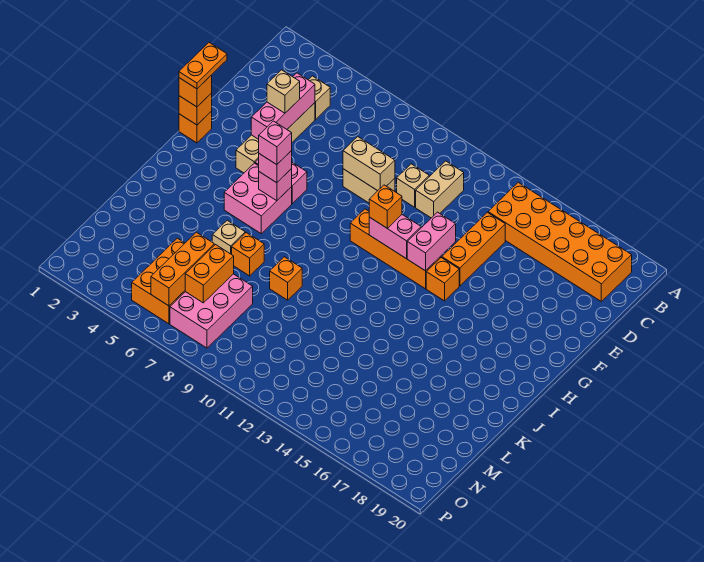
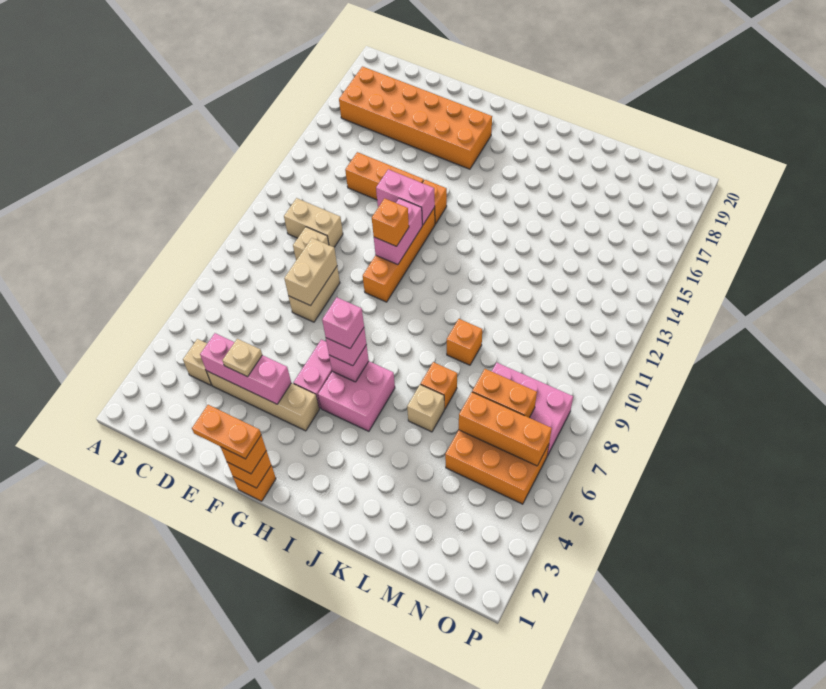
orange brick B14:C19 level 1 -> orange brick B17:G18 level 1
tan brick E4 level 3 -> tan plate E4 level 3

